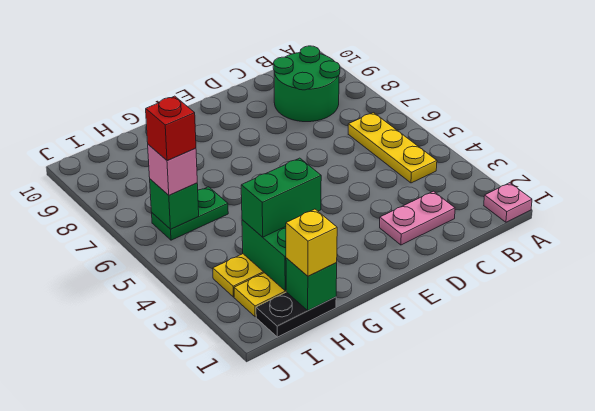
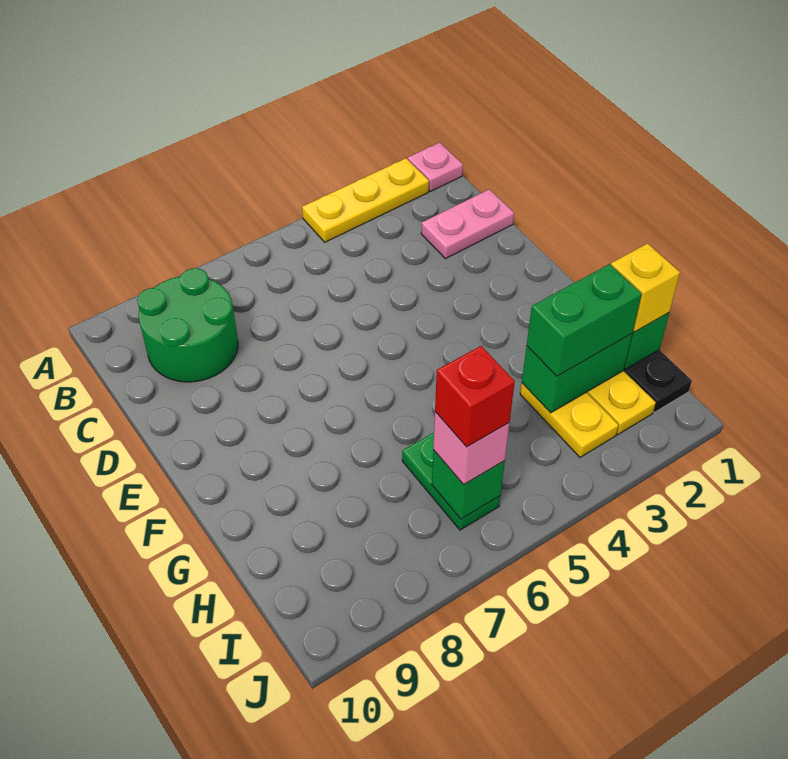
yellow plate B4:B6 level 1 -> yellow plate A2:A4 level 1
pink plate C2:D2 level 1 -> pink plate C1:C2 level 1
green brick G3:H3 level 3 -> green brick H2:H3 level 3

